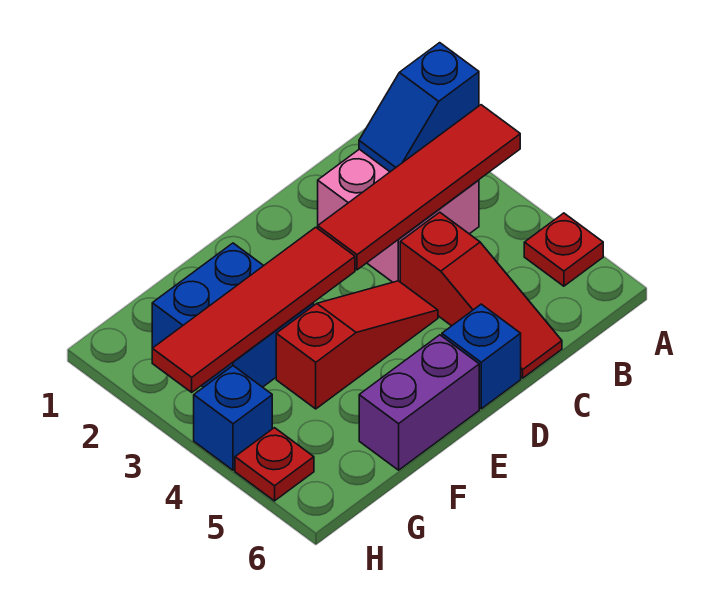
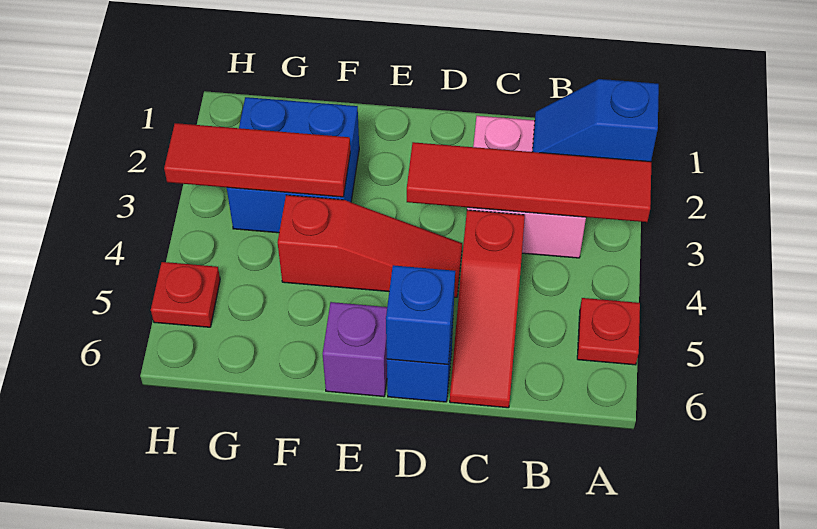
red tile E3:H3 level 2 -> red tile F3:H3 level 2
purple brick E6:F6 level 1 -> purple brick E6 level 1
blue brick H4 level 1 -> blue brick D6 level 2

